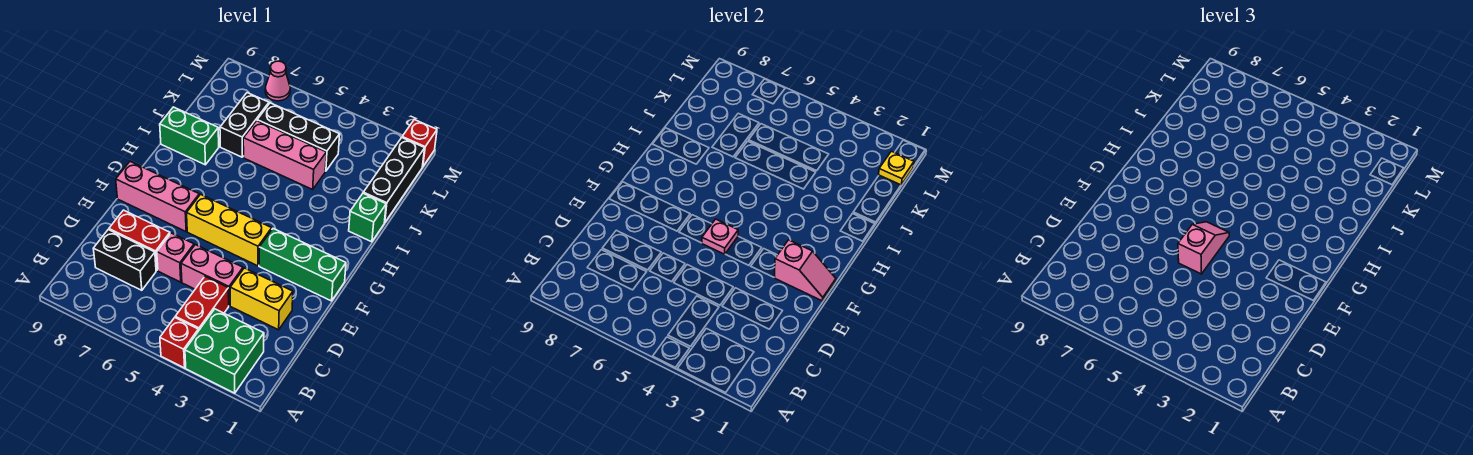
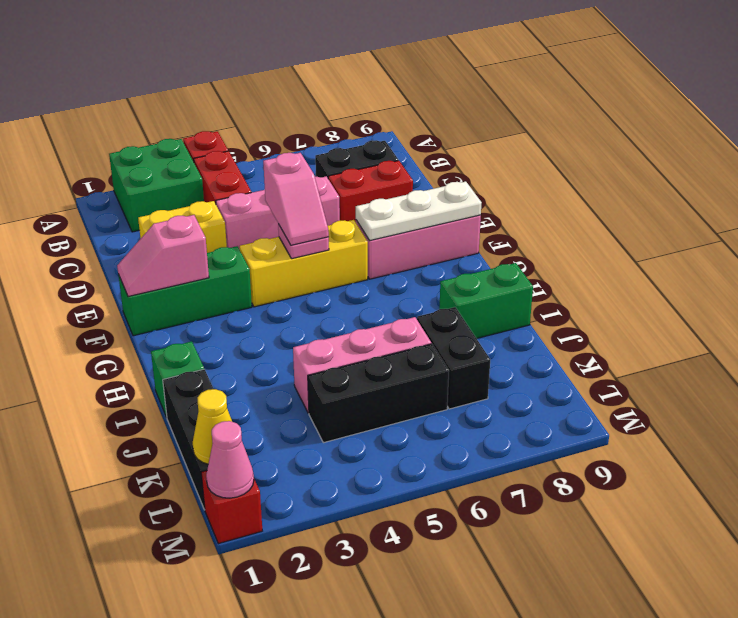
none -> white plate F7:F9 level 2
yellow plate L1 level 2 -> yellow cone L1 level 2
pink cone M7 level 1 -> pink cone M1 level 2

